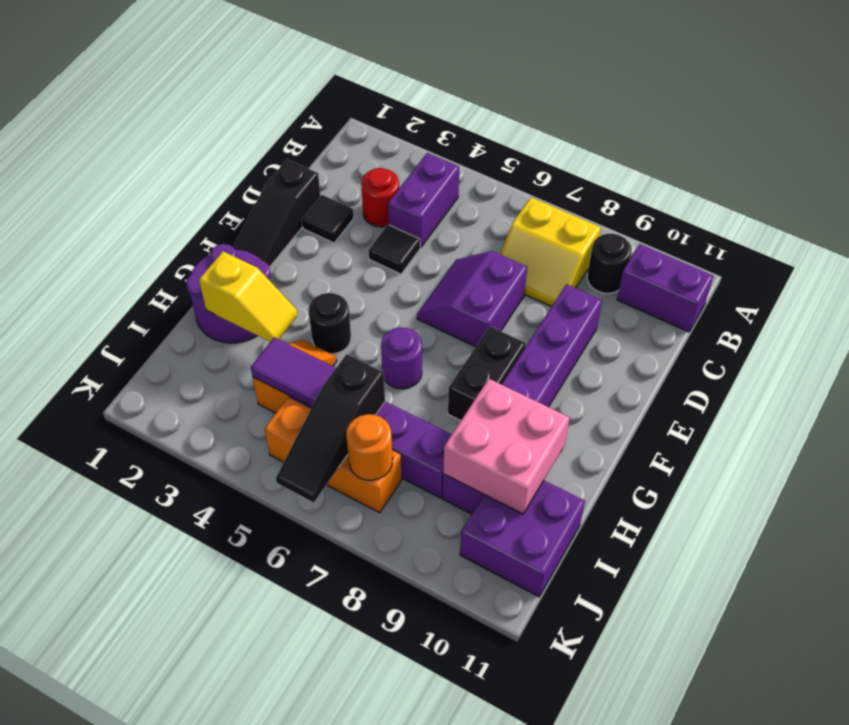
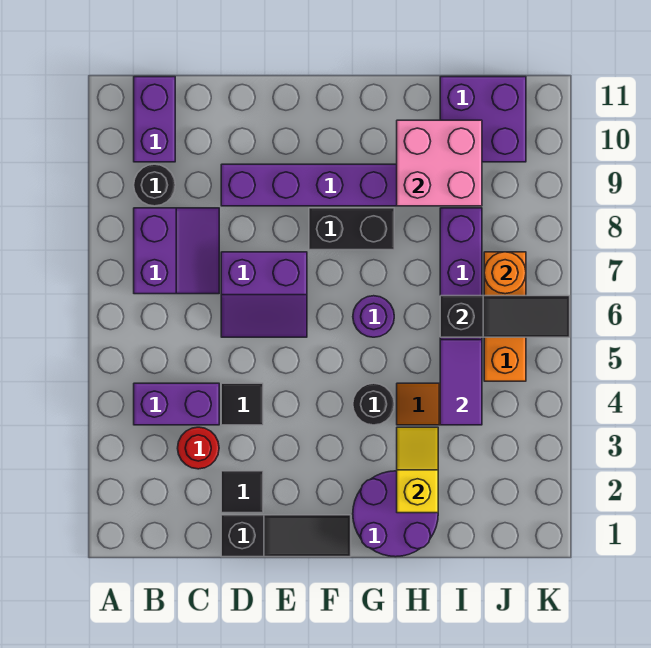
yellow slope B7:C8 level 1 top B -> purple slope B7:C8 level 1 top B

